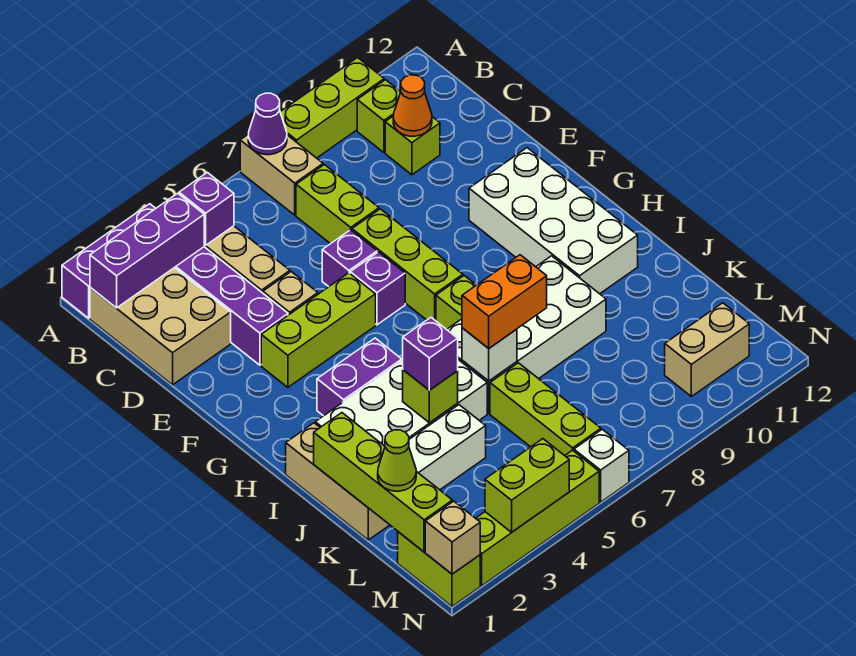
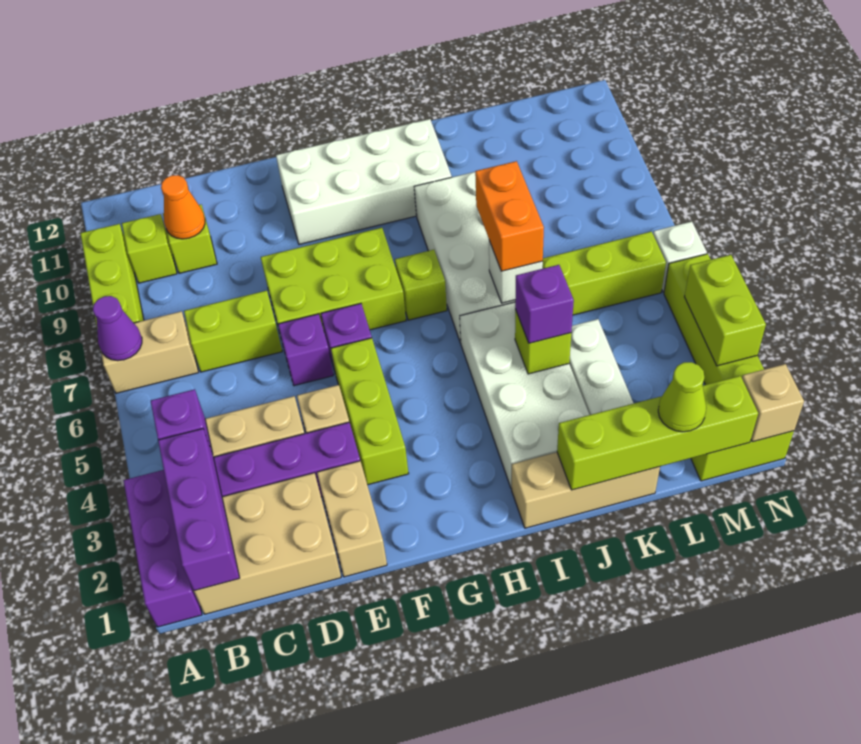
lime brick E7:G7 level 1 -> lime brick E7:G8 level 1
purple brick H3:H4 level 1 -> none
tan brick M10:M11 level 1 -> tan brick E1:E2 level 1

